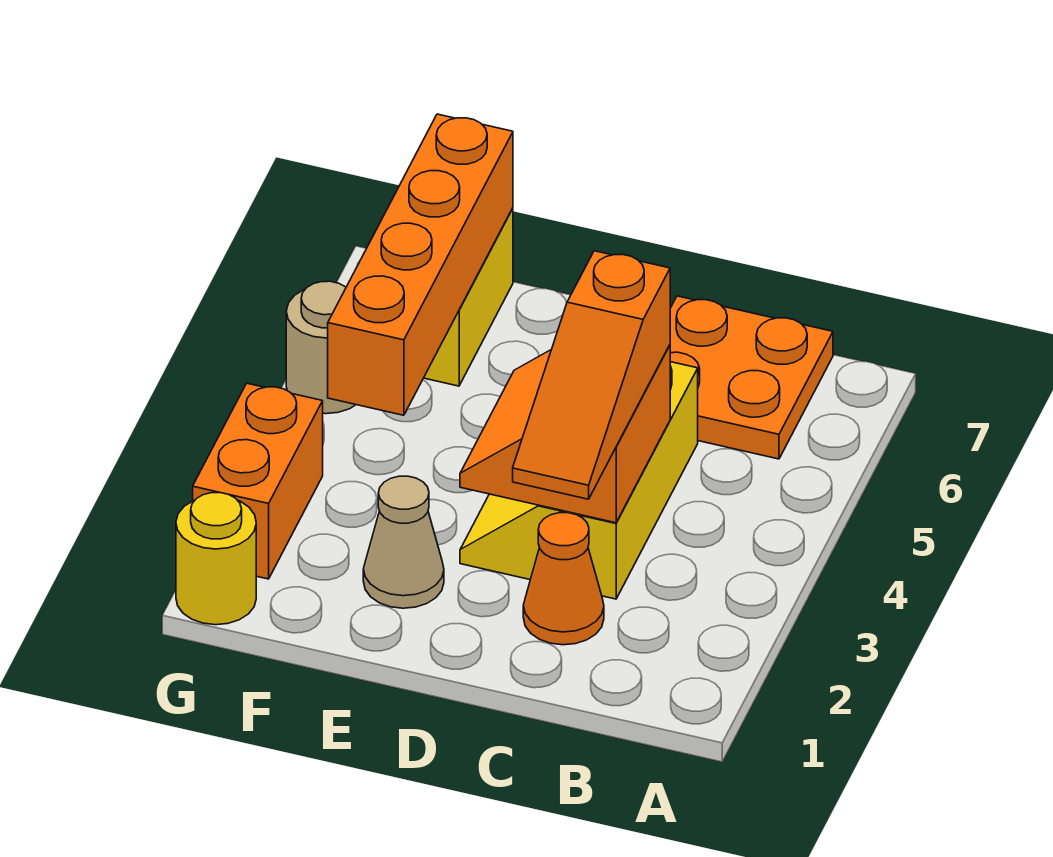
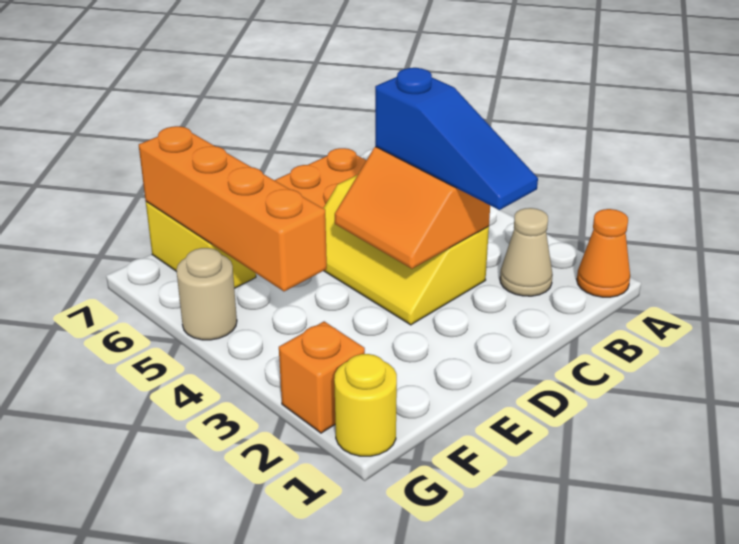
orange cone C2 level 1 -> orange cone A1 level 1
orange slope C2:C4 level 3 top 4 -> blue slope C2:C4 level 3 top 4
tan cone E2 level 1 -> tan cone B2 level 1
orange brick G2:G3 level 1 -> orange brick G2 level 1

